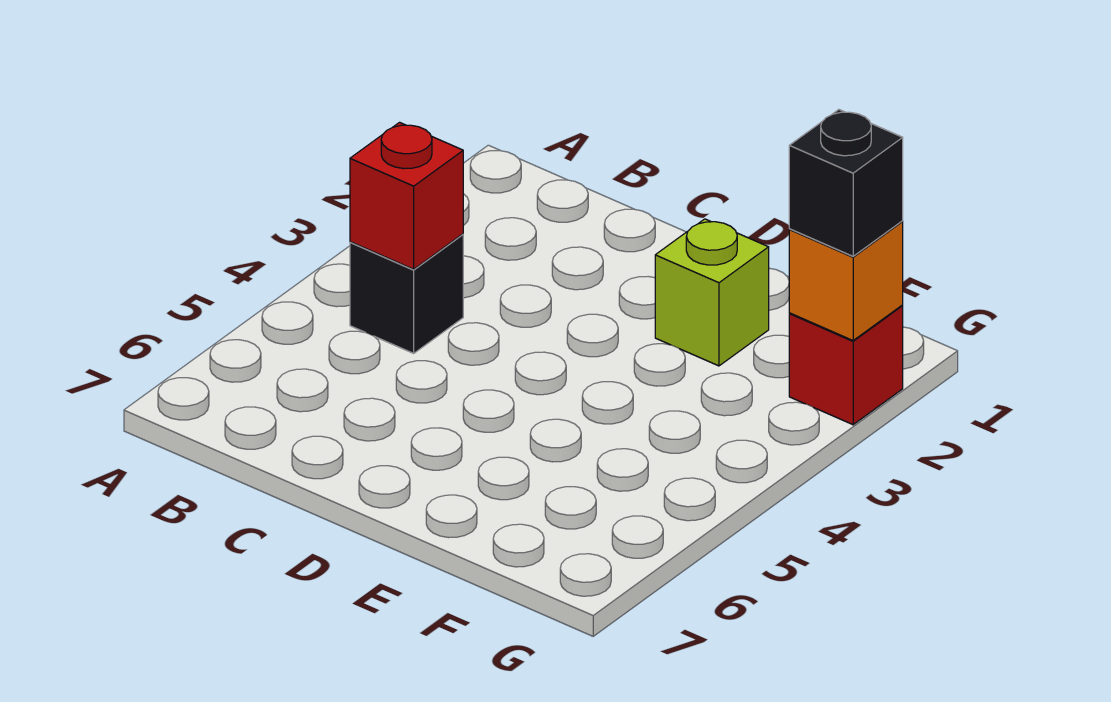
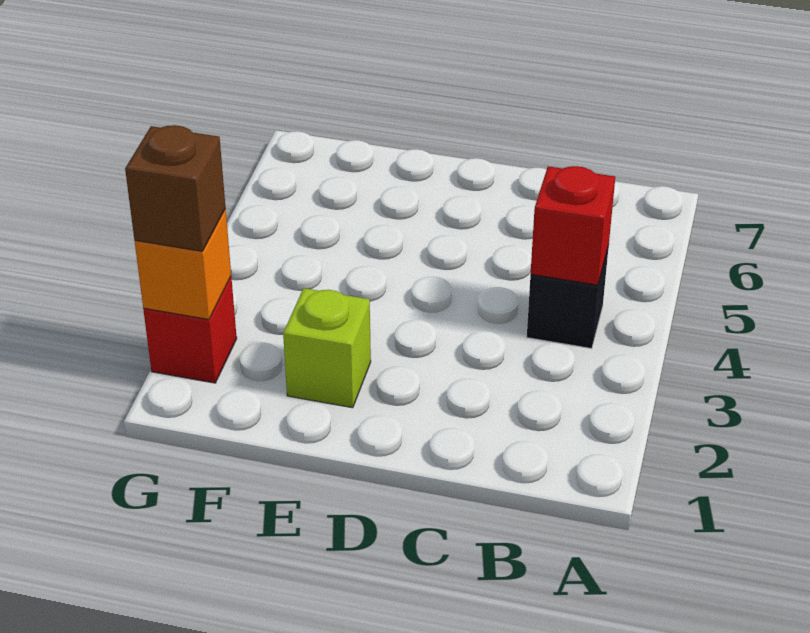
black brick G2 level 3 -> brown brick G2 level 3

